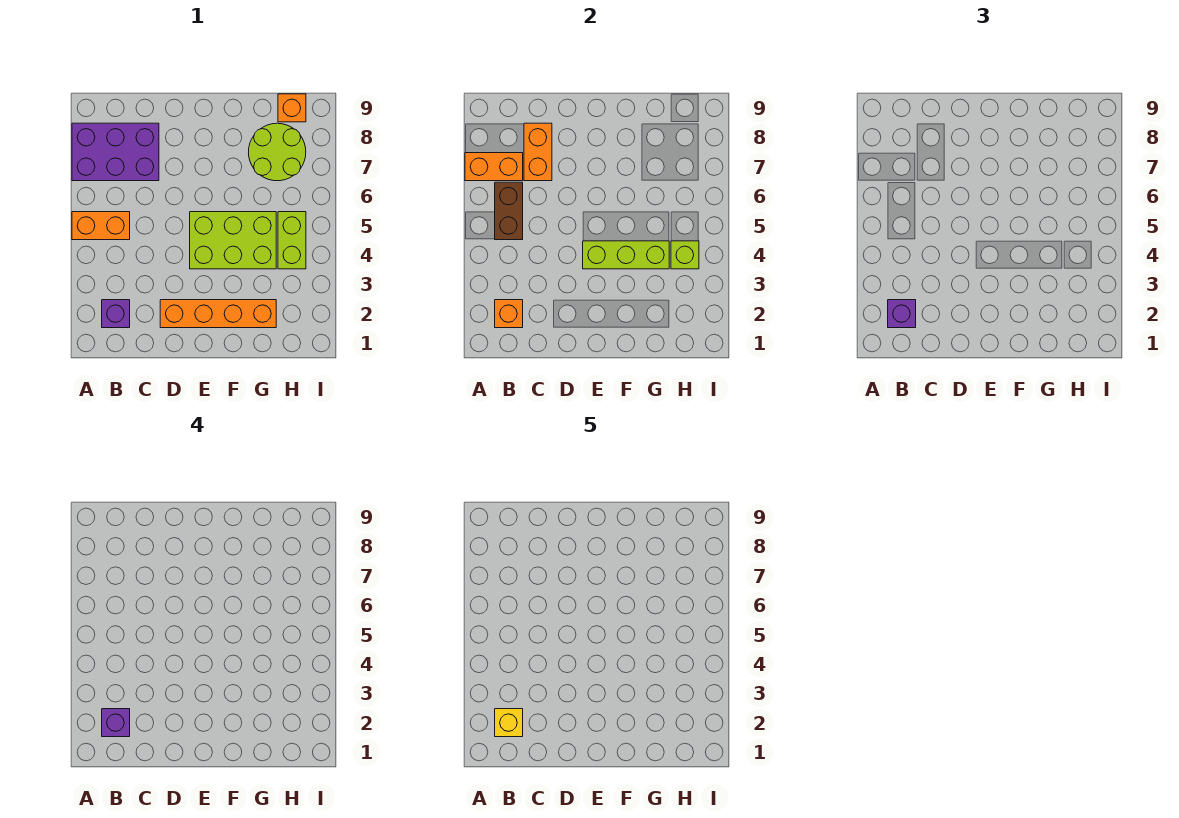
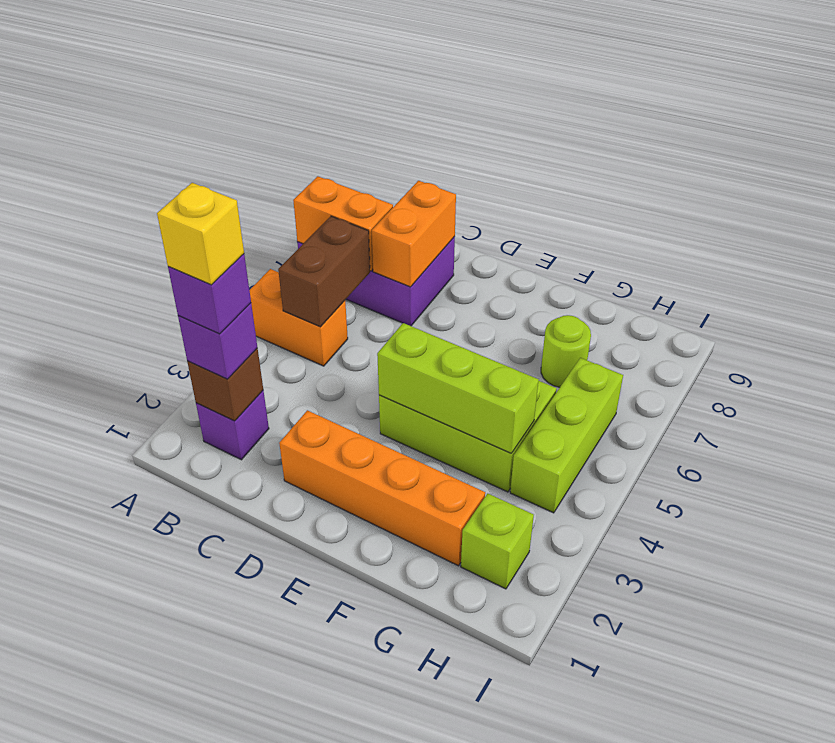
orange brick B2 level 2 -> brown brick B2 level 2
lime round brick G7:H8 level 1 -> lime round brick G7 level 1
lime brick H4:H5 level 1 -> lime brick H4:H6 level 1
lime brick H4 level 2 -> lime brick H2 level 1
orange brick H9 level 1 -> none

